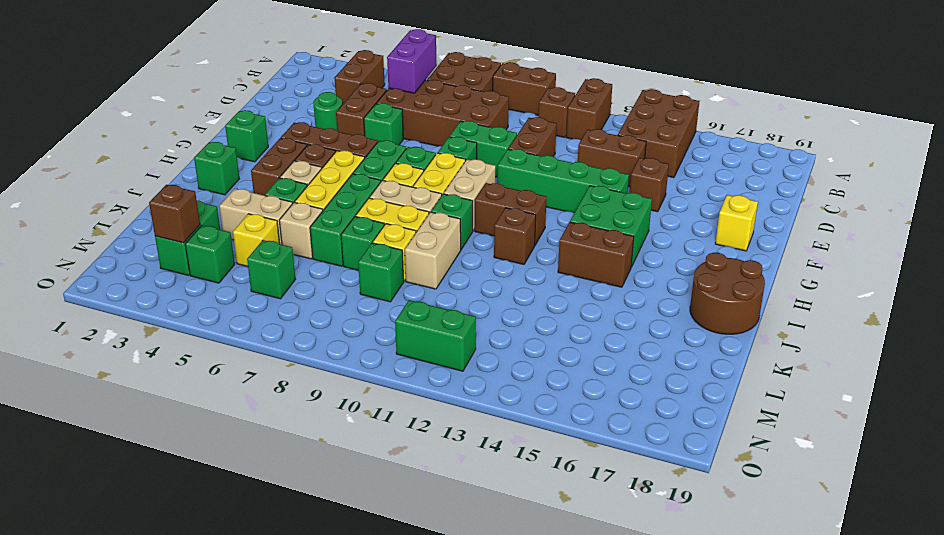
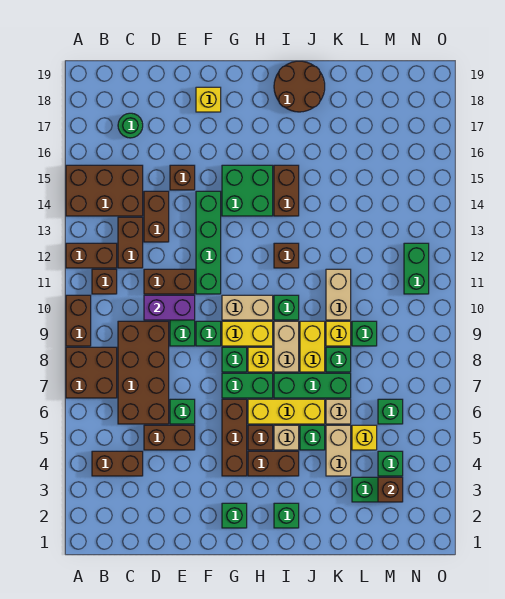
purple brick B6:C6 level 2 -> purple brick D10:E10 level 2
green round brick E4 level 1 -> green round brick C17 level 1
brown brick H11:H12 level 1 -> brown brick C12:C13 level 1
tan brick J10:K10 level 1 -> tan brick K10:K11 level 1

